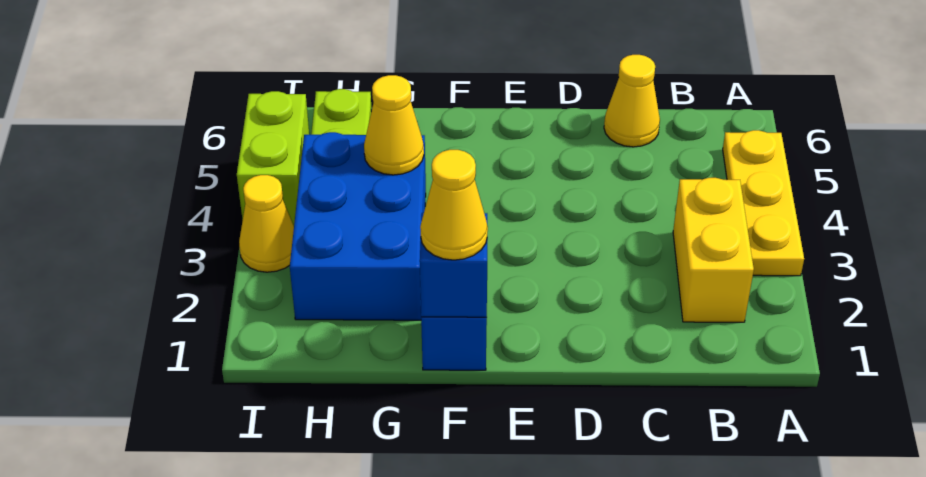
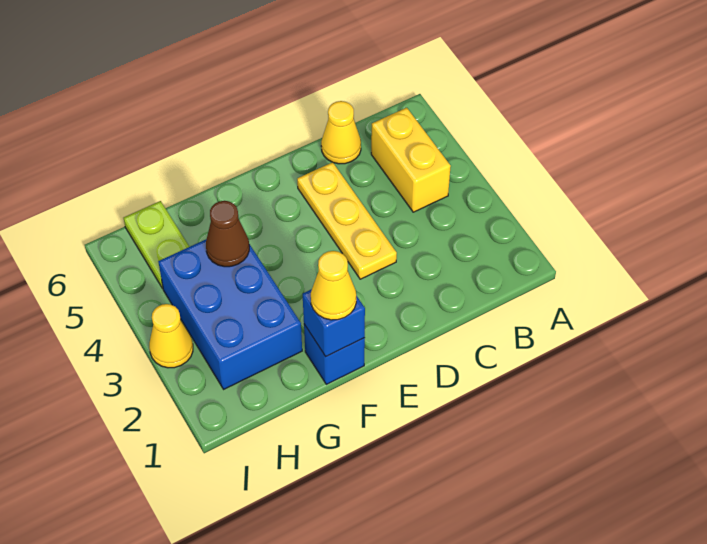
yellow plate A3:A5 level 1 -> yellow plate D3:D5 level 1
yellow brick B2:B3 level 1 -> yellow brick B4:B5 level 1
yellow cone G4 level 2 -> brown cone G4 level 2
lime brick I4:I5 level 1 -> none

